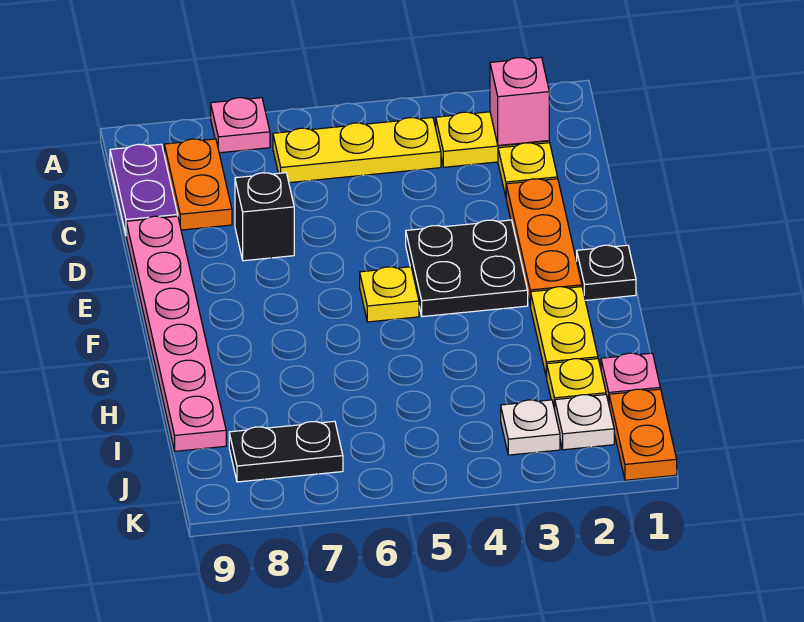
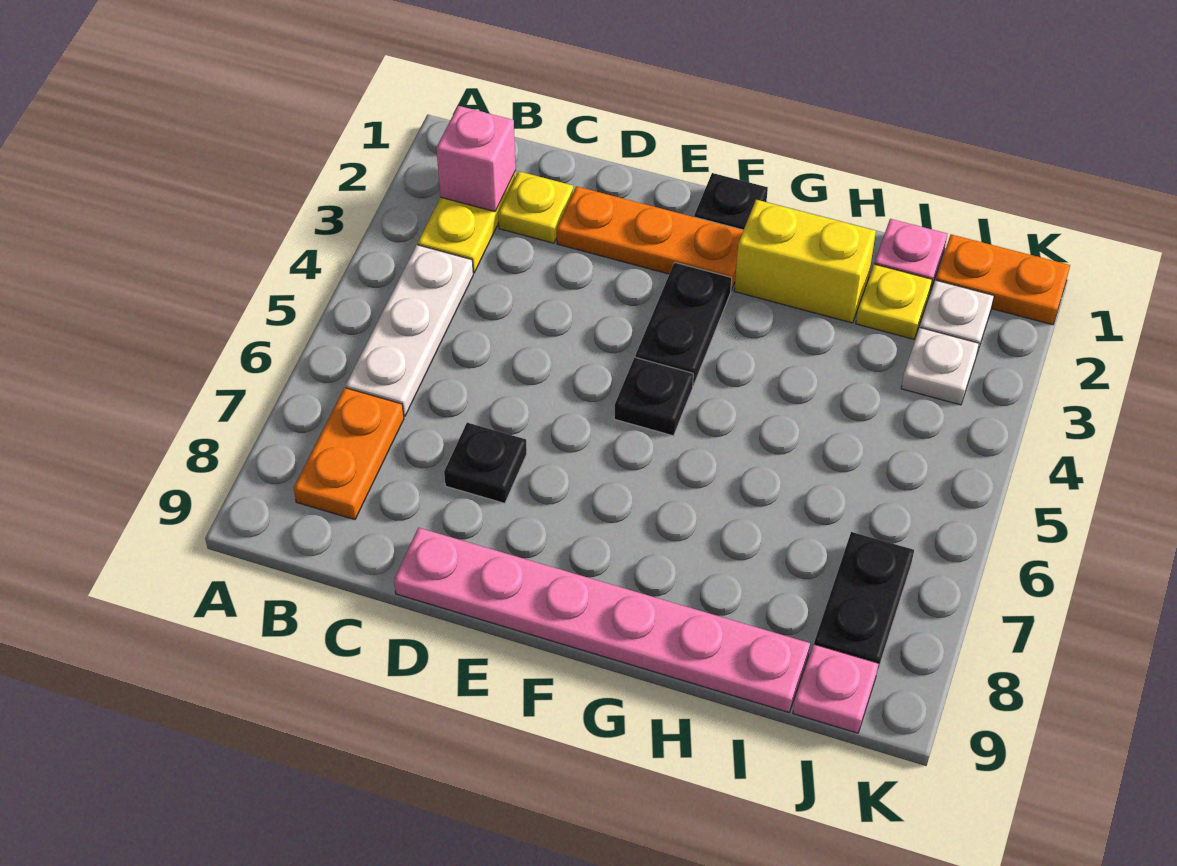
pink plate A7 level 1 -> pink plate J9 level 1
yellow plate B4:B6 level 1 -> white plate B4:B6 level 1
orange plate B8:C8 level 1 -> orange plate B7:B8 level 1
purple plate B9:C9 level 1 -> none
black brick D7 level 1 -> black plate D7 level 1
black plate E3:F4 level 1 -> black plate F3:F4 level 1
yellow plate F5 level 1 -> black plate F5 level 1
yellow plate G2:H2 level 1 -> yellow brick G2:H2 level 1

